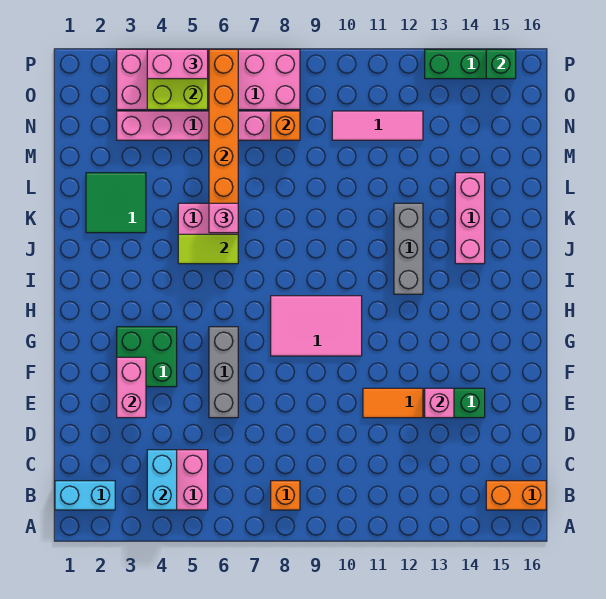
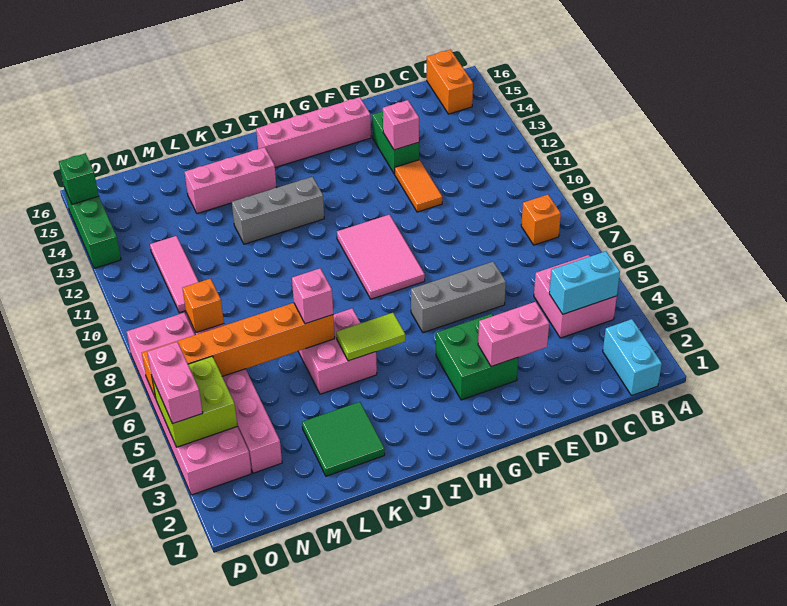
none -> pink brick F15:I15 level 1
lime tile J5:J6 level 2 -> lime tile I5:J5 level 2

